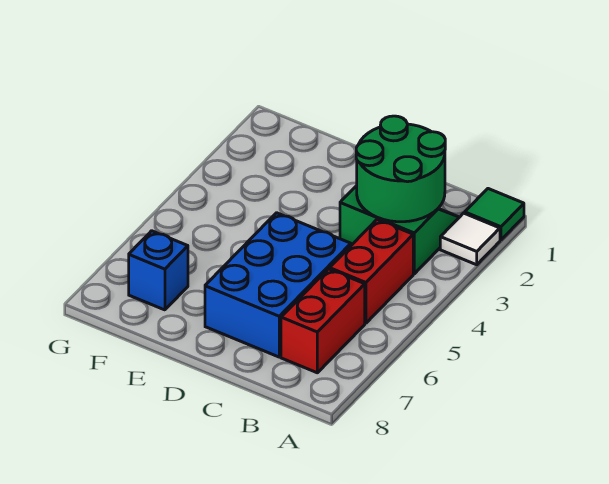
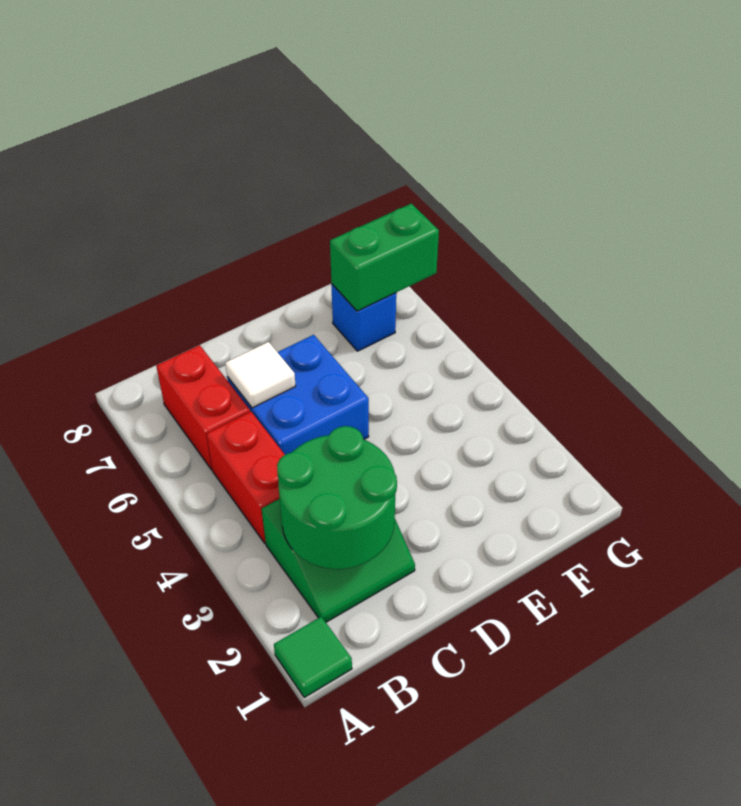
white tile A2 level 1 -> white tile C6 level 2
blue brick C5:D7 level 1 -> blue brick C5:D6 level 1
none -> green brick F7:G7 level 2

